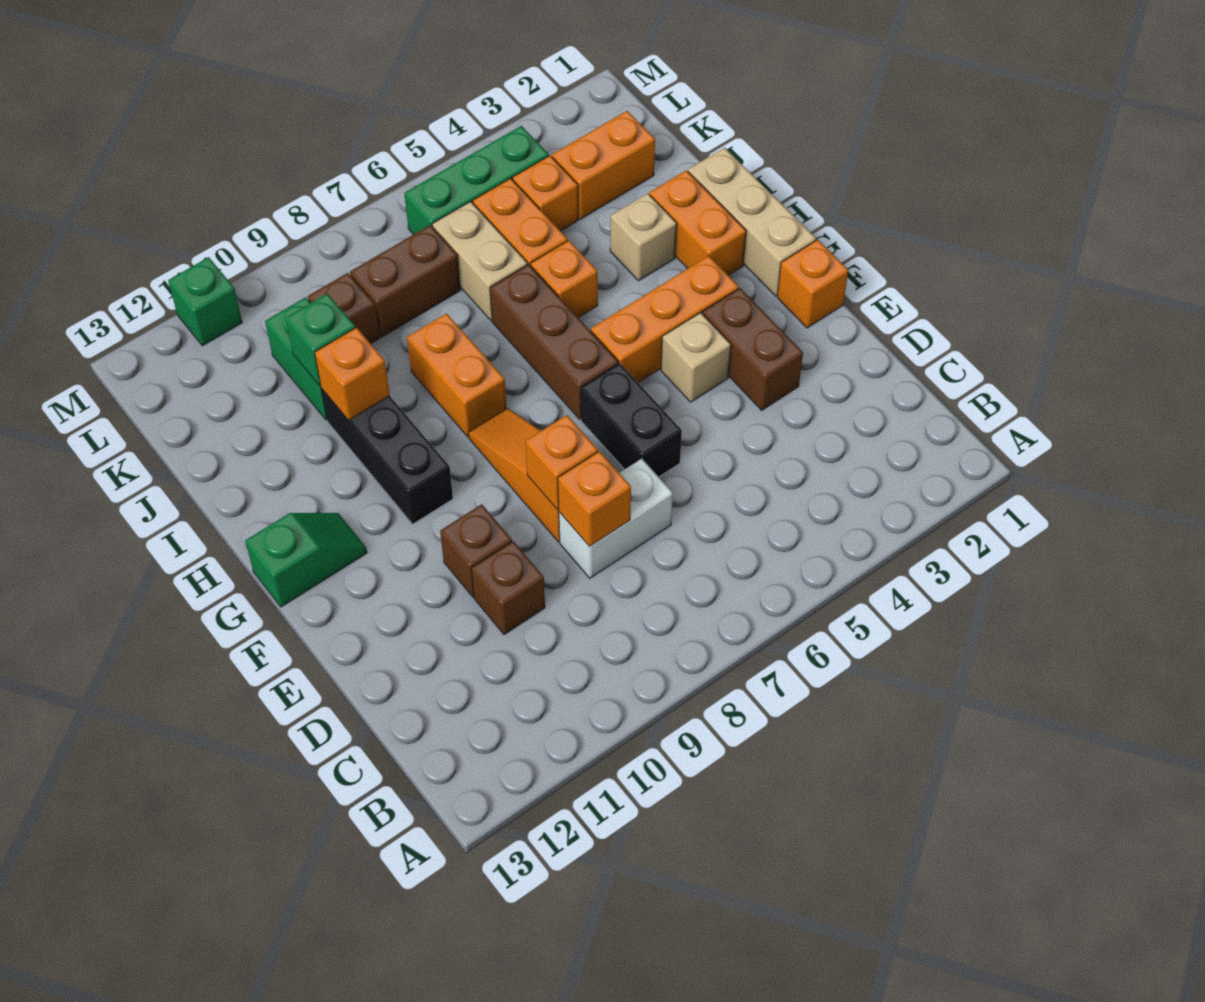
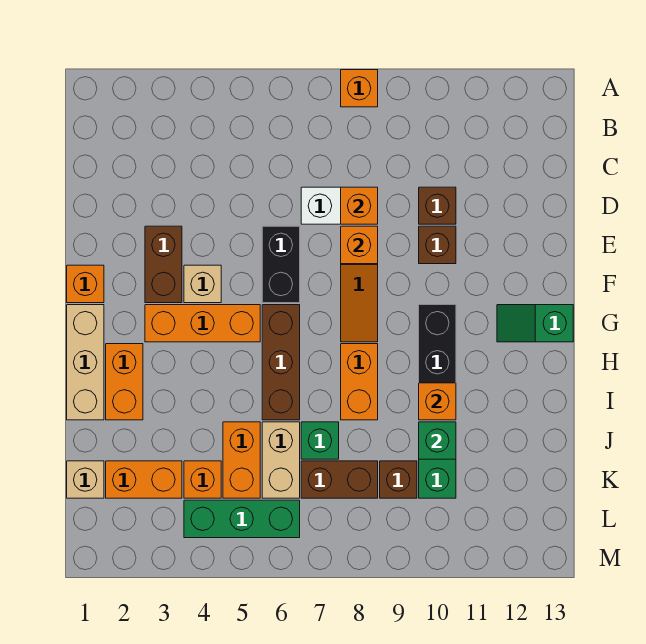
tan brick I3 level 1 -> tan brick K1 level 1
orange brick I5 level 1 -> orange brick A8 level 1
green brick M11 level 1 -> green brick J7 level 1

